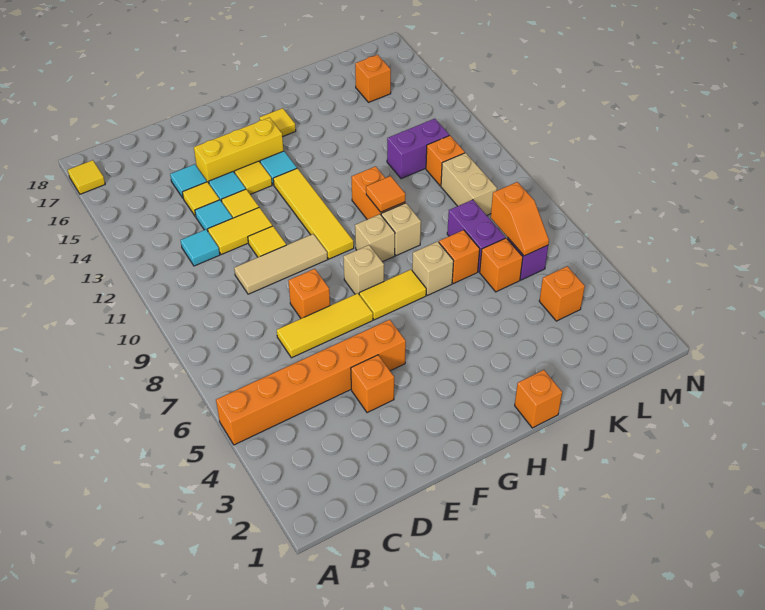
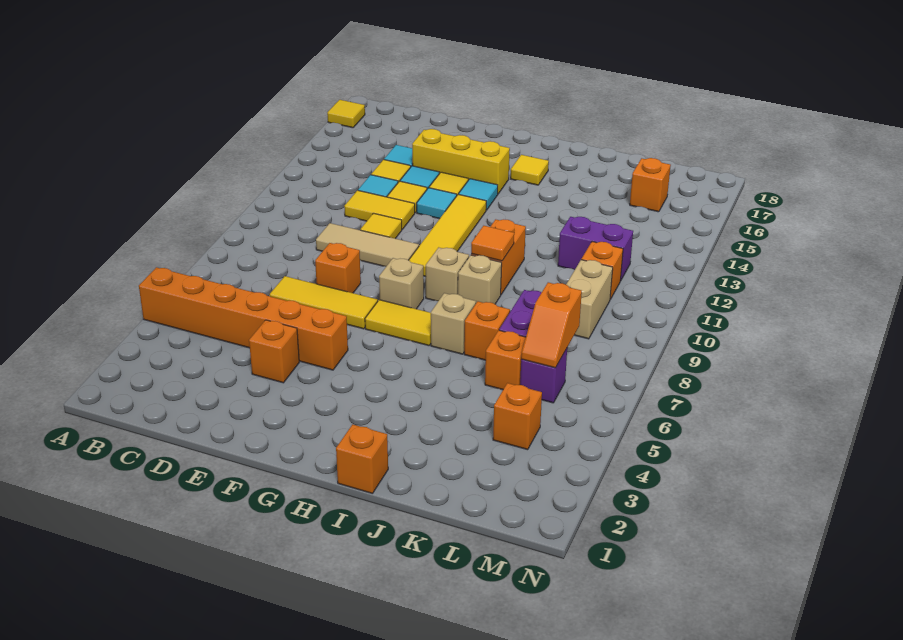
cyan tile C12 level 1 -> cyan tile F13 level 1

